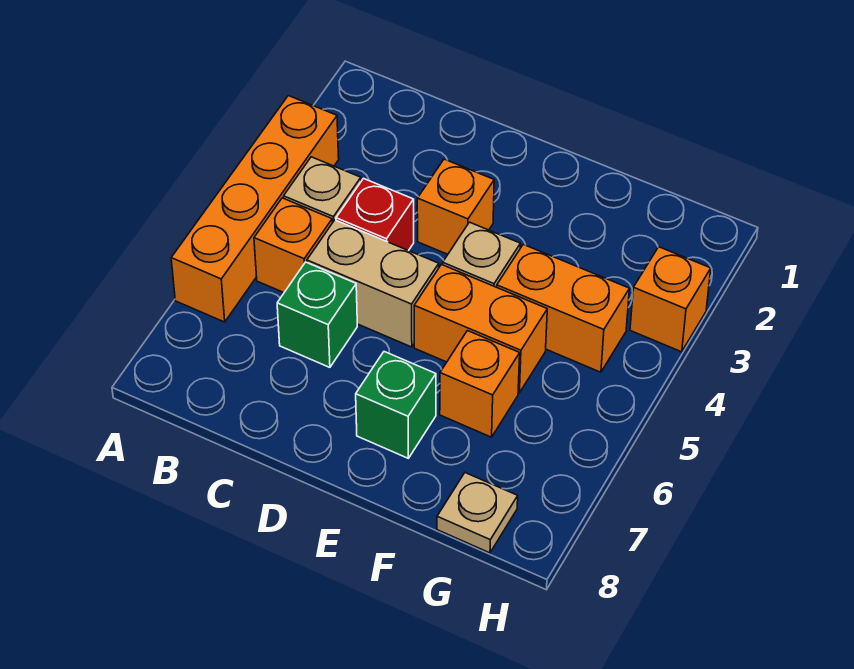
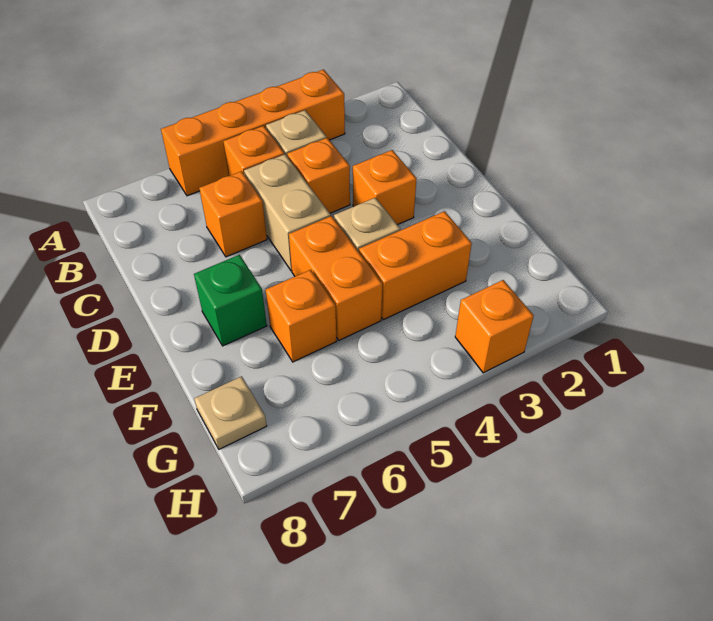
red brick C4 level 1 -> orange brick C4 level 1
green brick C6 level 1 -> orange brick C6 level 1
orange brick F4:G4 level 1 -> orange brick F3:F4 level 1

